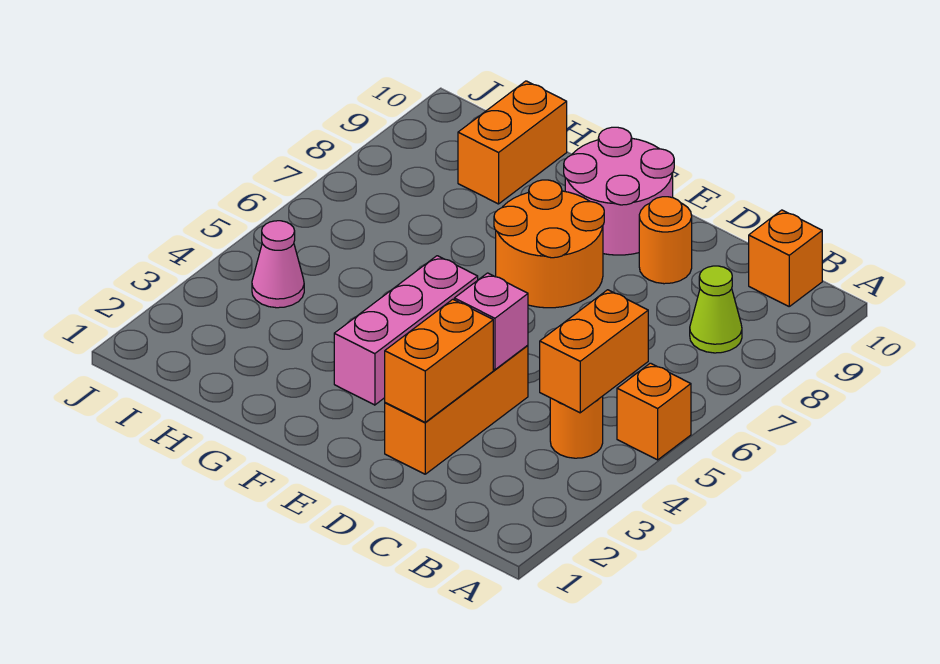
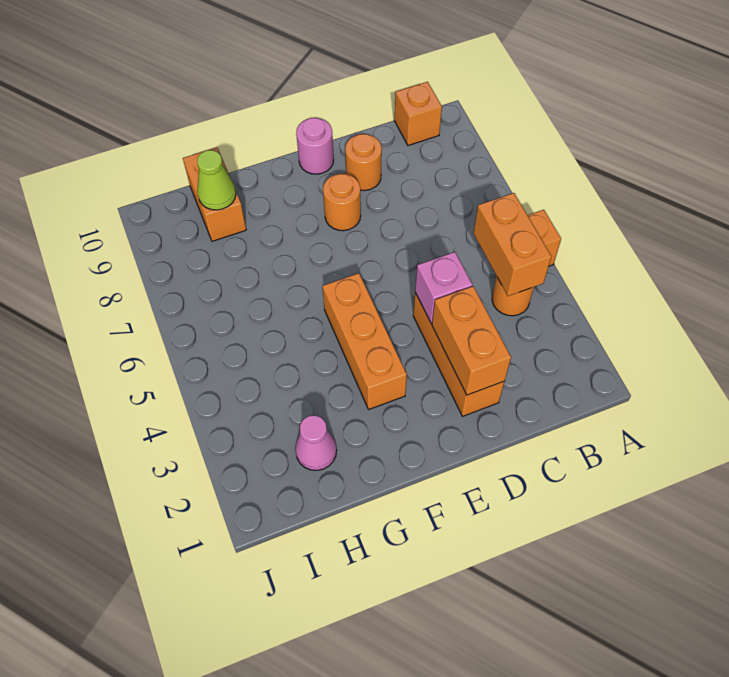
lime cone B8 level 1 -> lime cone H9 level 2
orange round brick E7:F8 level 1 -> orange round brick E8 level 1
pink round brick E9:F10 level 1 -> pink round brick E10 level 1
pink brick F3:F5 level 1 -> orange brick F3:F5 level 1
pink cone I4 level 1 -> pink cone H2 level 1

